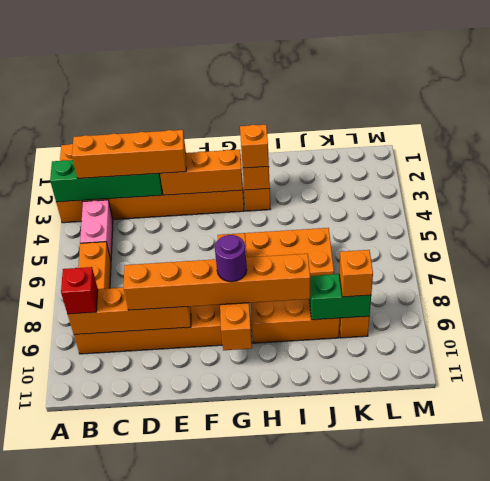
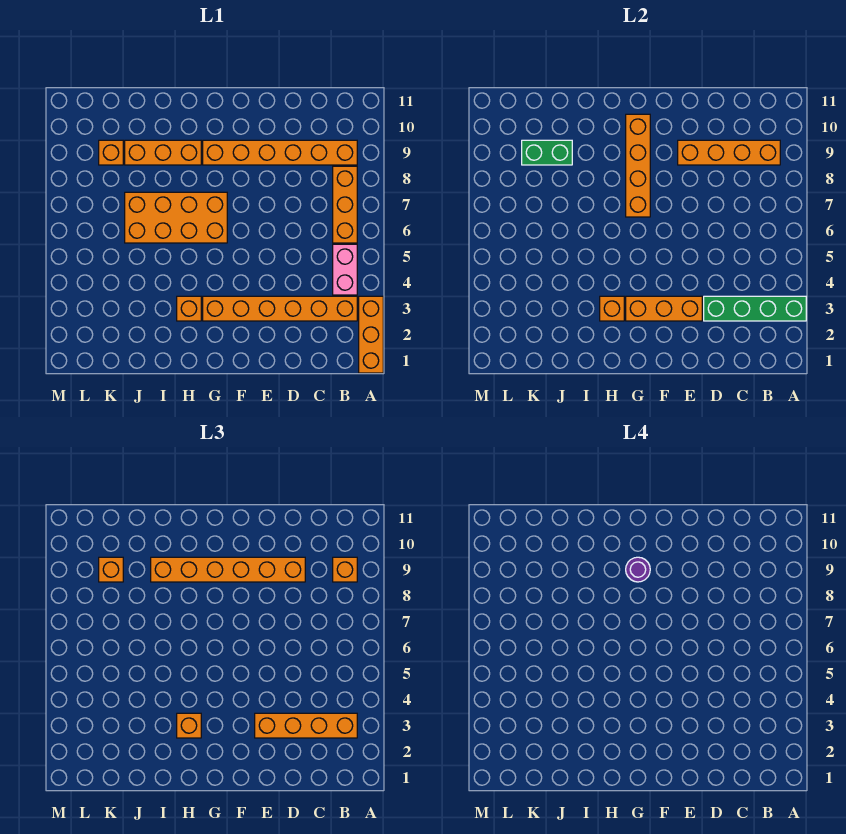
red brick B9 level 3 -> orange brick B9 level 3

